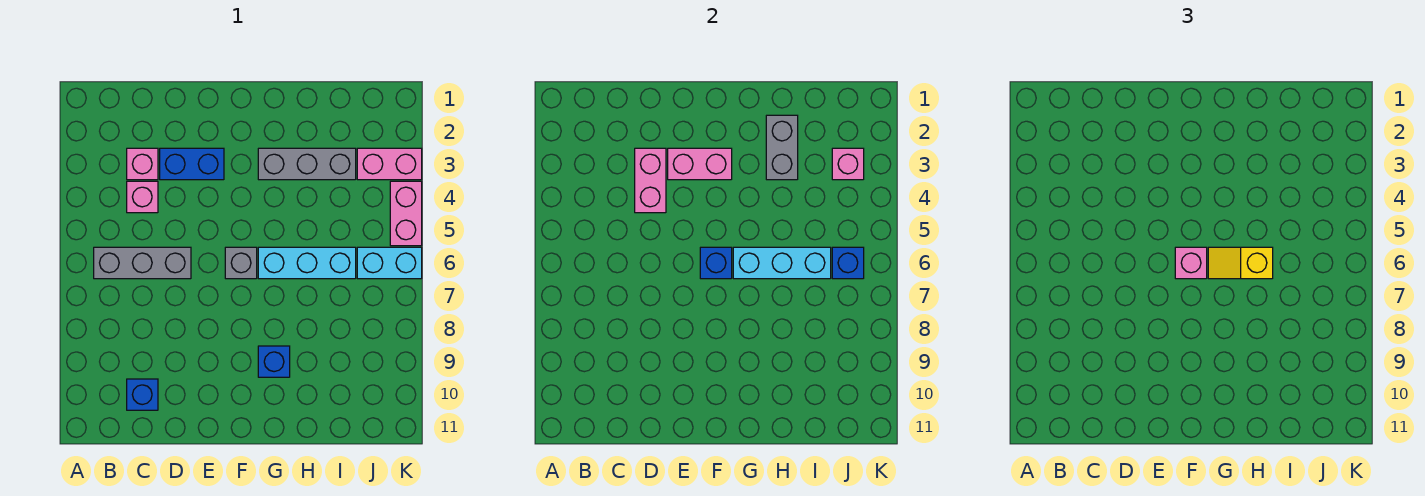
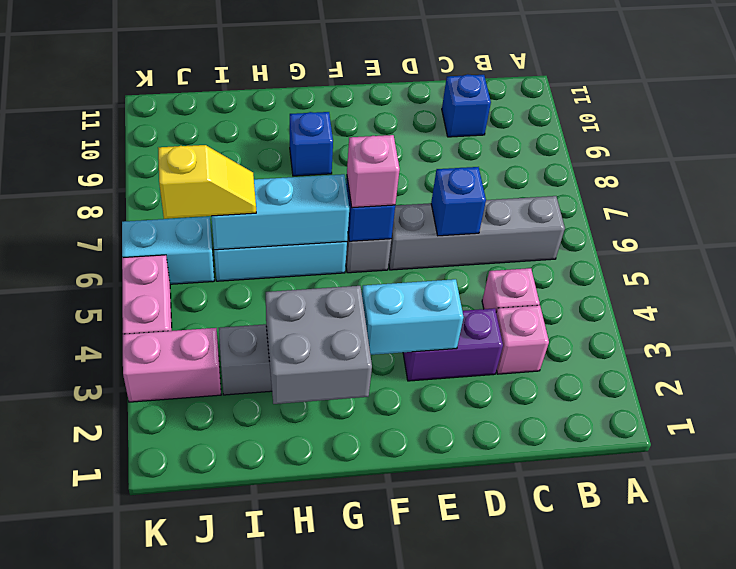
grey brick B6:D6 level 1 -> grey brick B6:E6 level 1
blue brick D3:E3 level 1 -> purple brick D3:E3 level 1
pink brick D3:D4 level 2 -> none
pink brick E3:F3 level 2 -> cyan brick E3:F3 level 2
yellow slope G6:H6 level 3 top H -> yellow slope I6:J6 level 3 top J
grey brick H2:H3 level 2 -> grey brick G2:H3 level 2
pink brick J3 level 2 -> none
blue brick J6 level 2 -> blue brick D6 level 2

